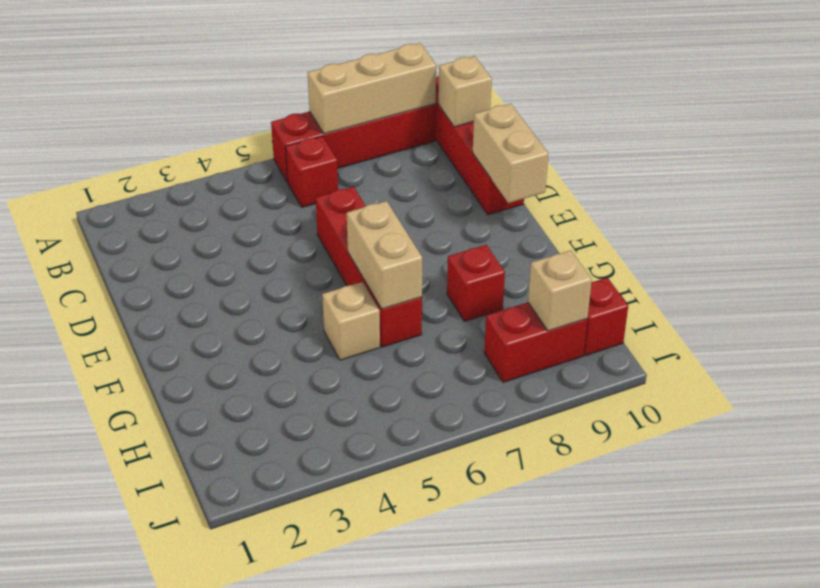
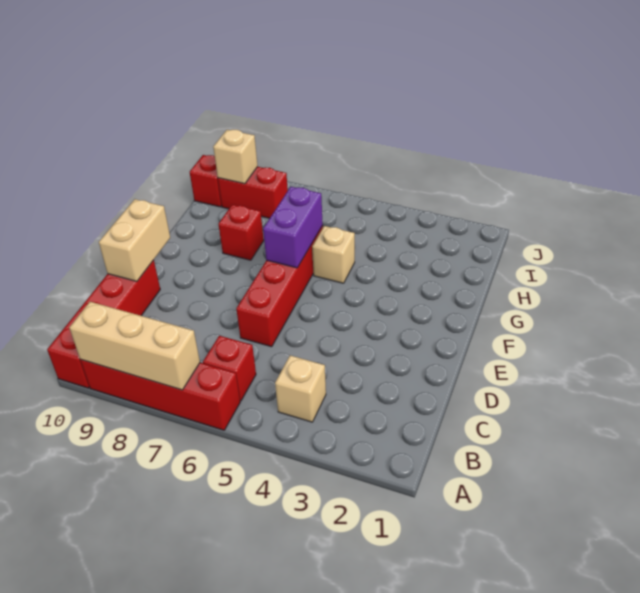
tan brick B10 level 2 -> tan brick B4 level 1
tan brick F6:G6 level 2 -> purple brick F6:G6 level 2

